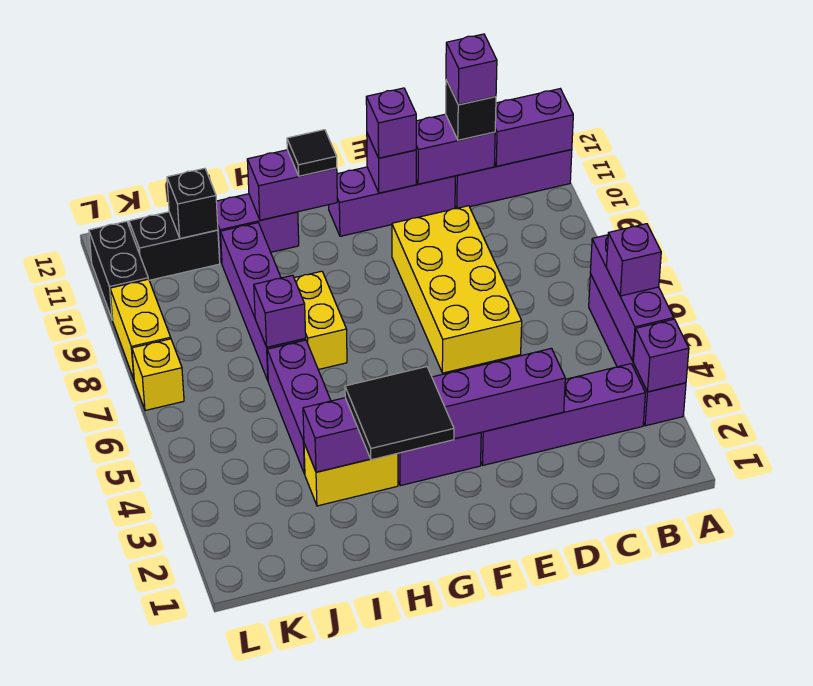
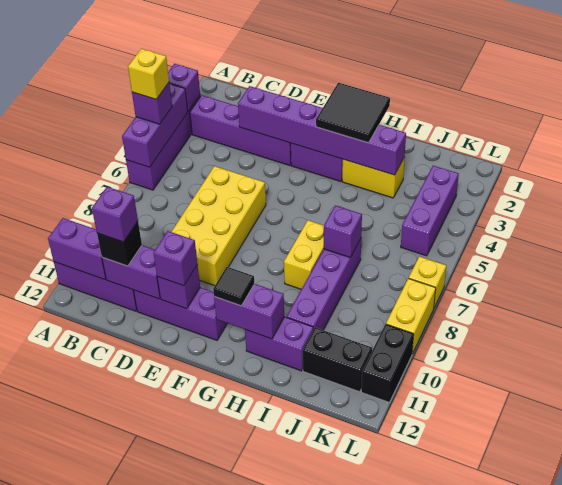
none -> yellow brick A5 level 4
purple brick I4:I6 level 1 -> purple brick K3:K5 level 1
black brick J11 level 2 -> none

